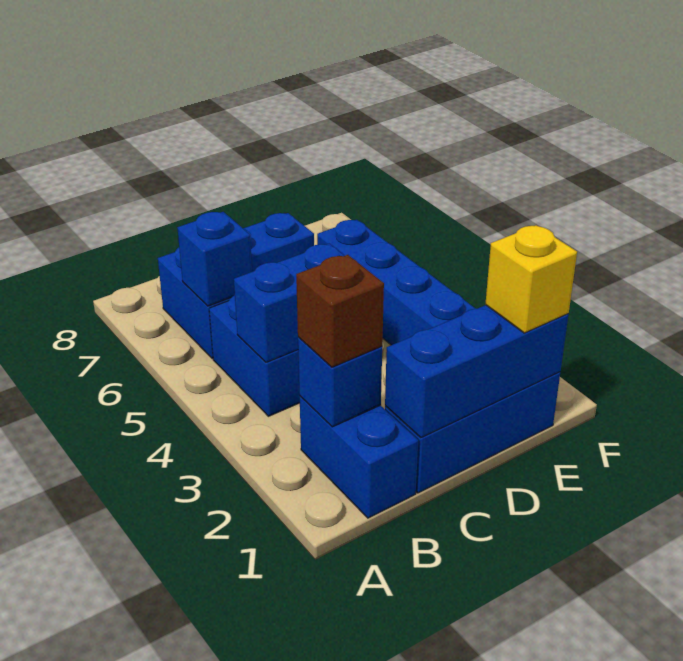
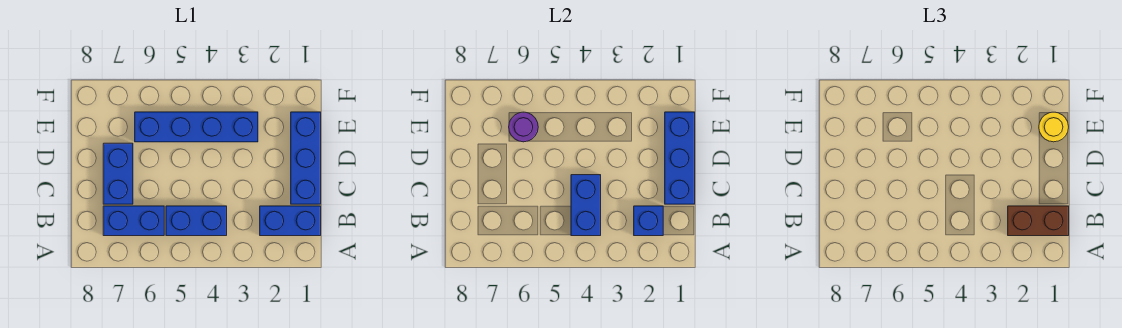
brown brick B2 level 3 -> brown brick B1:B2 level 3
blue brick B6 level 2 -> none
yellow brick E1 level 3 -> yellow round brick E1 level 3
none -> purple round brick E6 level 2

